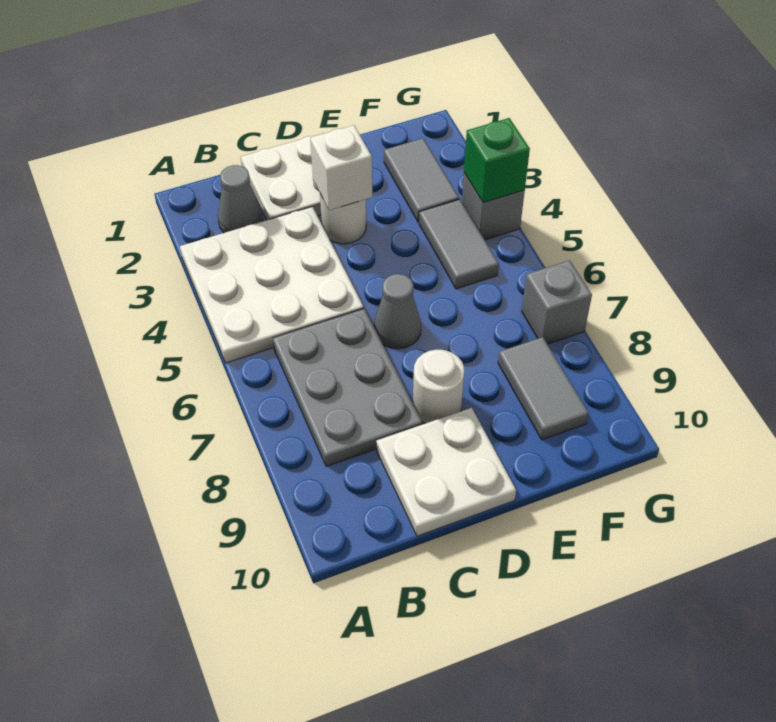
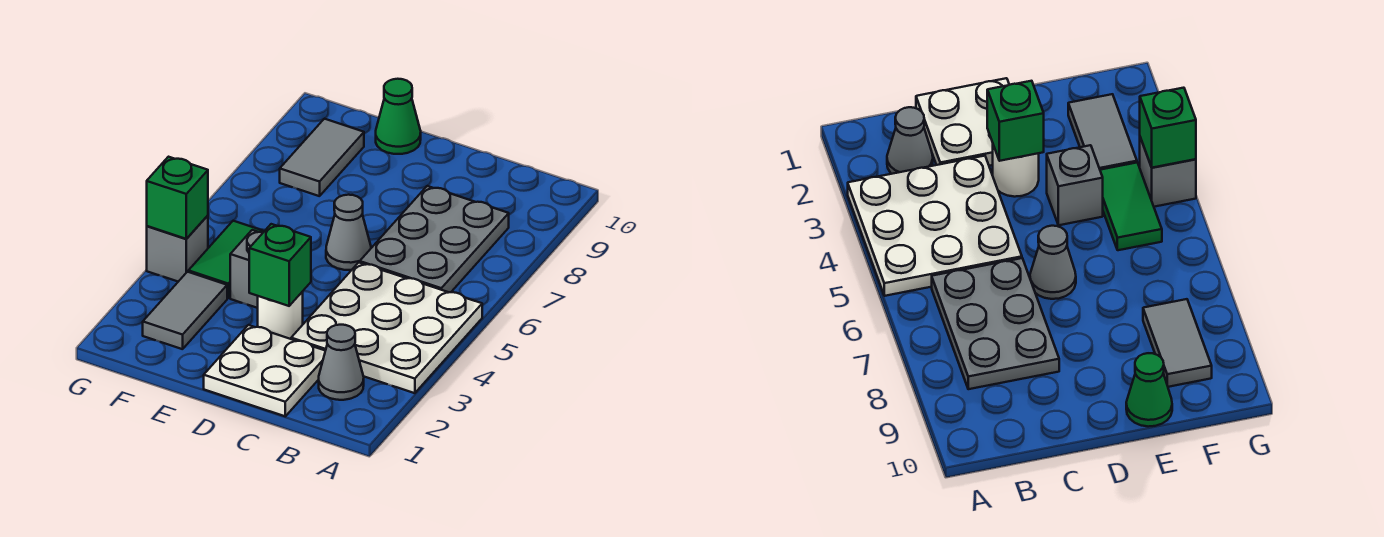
white plate C9:D10 level 1 -> none
white brick D3 level 2 -> green brick D3 level 2
white round brick D8 level 1 -> none
none -> green cone E10 level 1
grey tile F4:F5 level 1 -> green tile F4:F5 level 1
grey brick G7 level 1 -> grey brick E4 level 1

